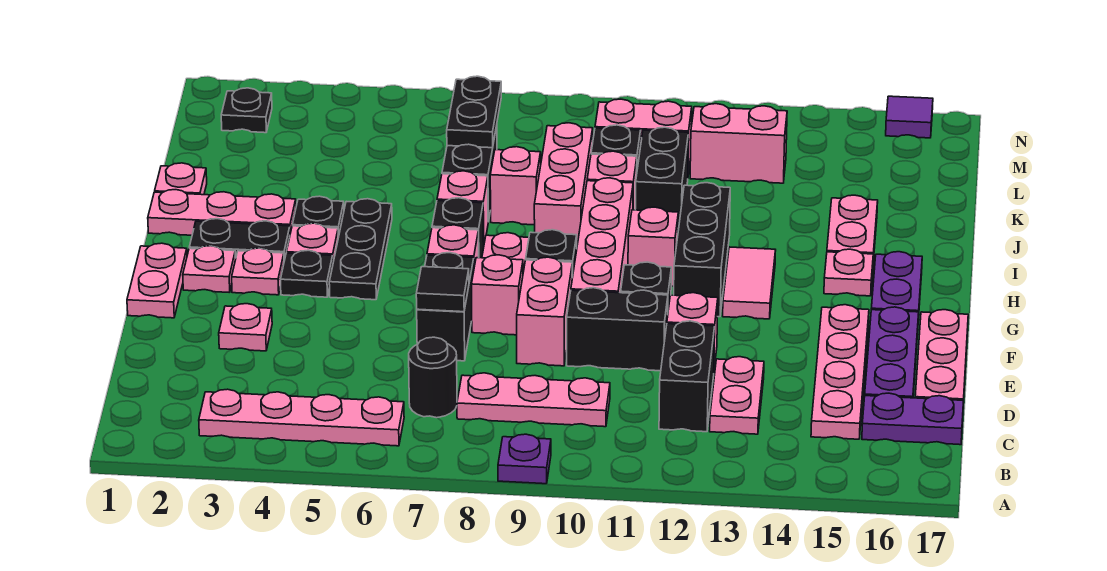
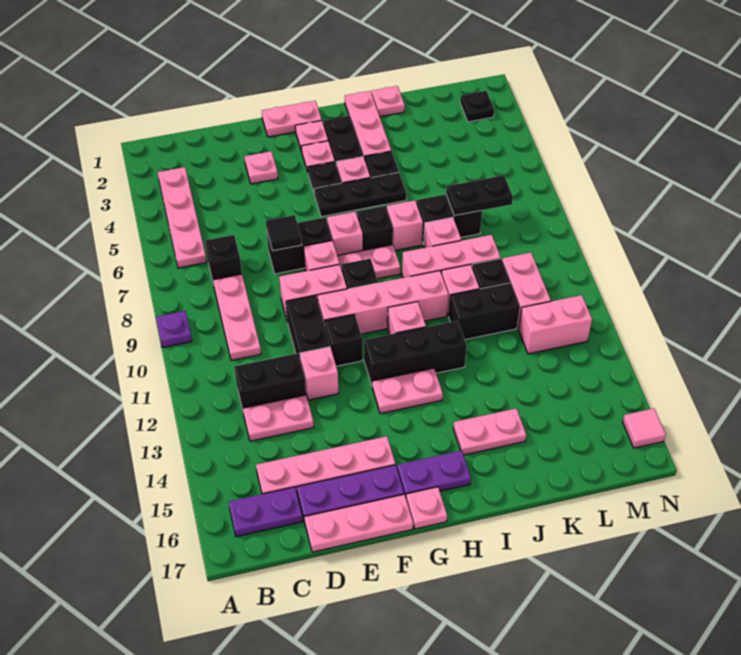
black round brick C7 level 1 -> black brick C7 level 1
purple plate C16:C17 level 1 -> purple plate B16:C16 level 1
pink tile G13:H13 level 1 -> pink plate G13:H13 level 1
pink plate H15 level 1 -> pink plate G17 level 1
pink brick L12:L13 level 1 -> pink brick L12:M12 level 1
purple tile N16 level 1 -> pink tile N16 level 1

